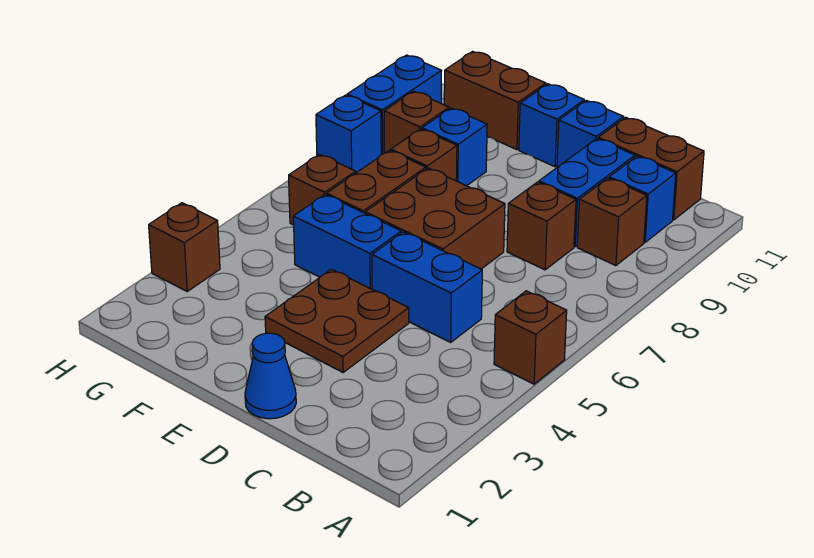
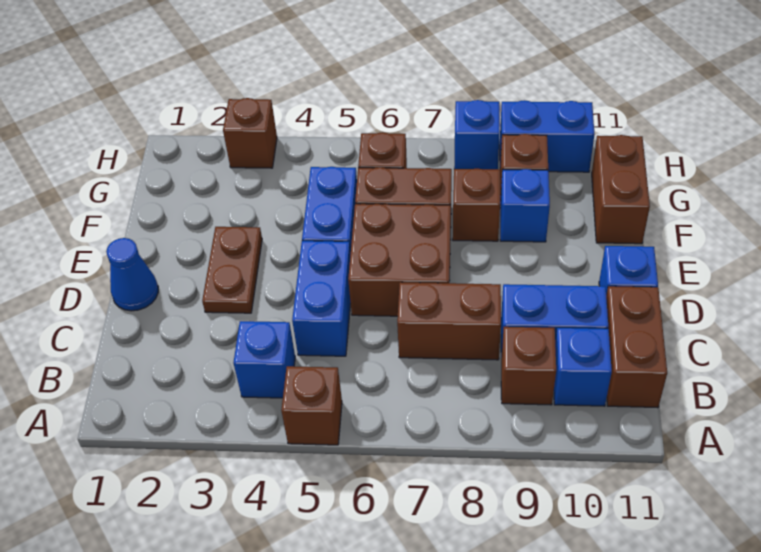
brown brick C8 level 1 -> brown brick C7:C8 level 1
brown plate D3:E4 level 1 -> brown plate D3:E3 level 1
blue brick E11 level 1 -> blue brick B4 level 1

